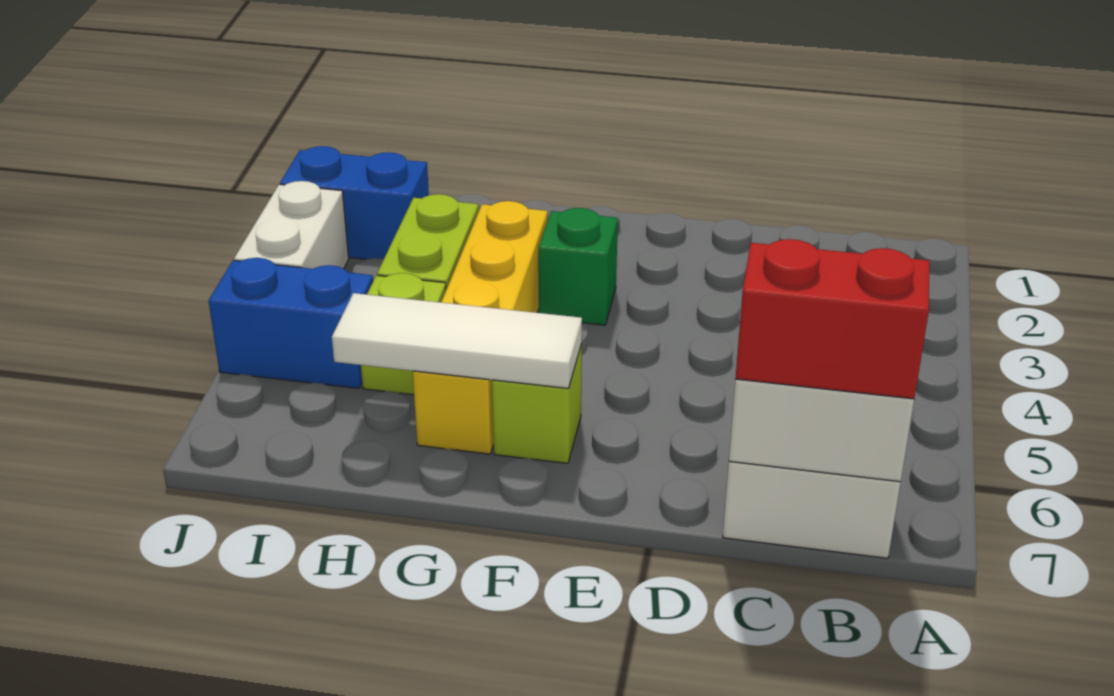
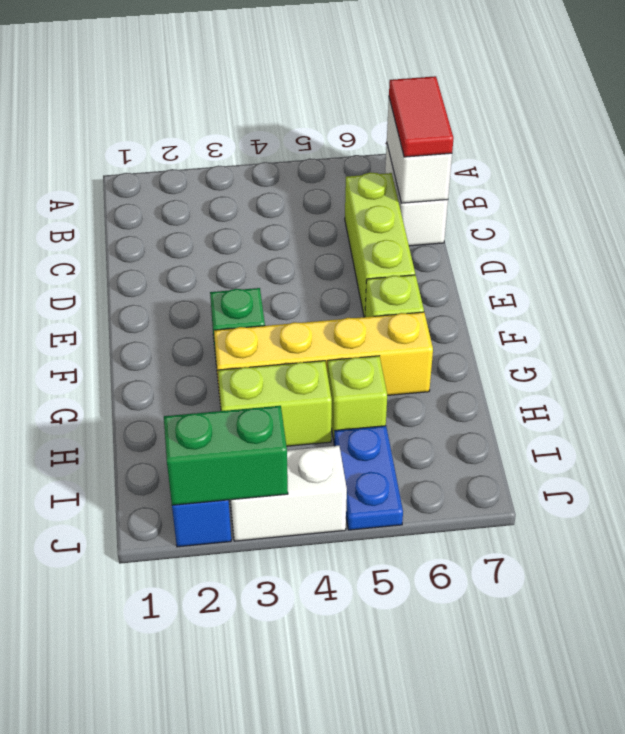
red brick B7:C7 level 3 -> red tile B7:C7 level 3
none -> lime brick C6:E6 level 1
white tile F6:H6 level 2 -> none
blue brick I5:J5 level 1 -> blue plate I5:J5 level 1
none -> green brick J2:J3 level 2

